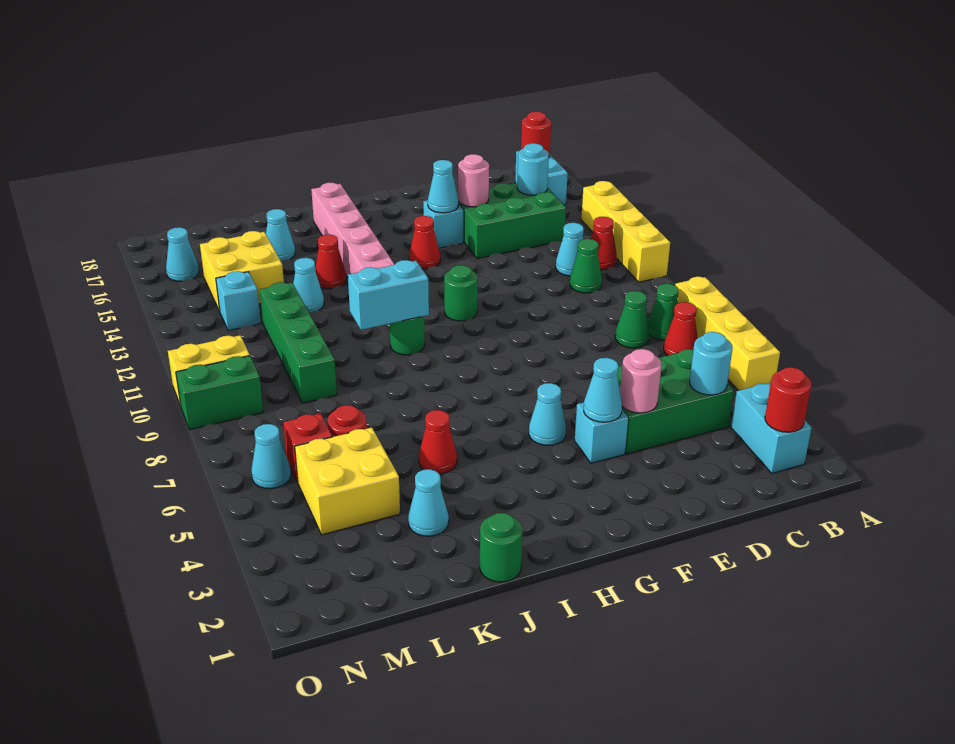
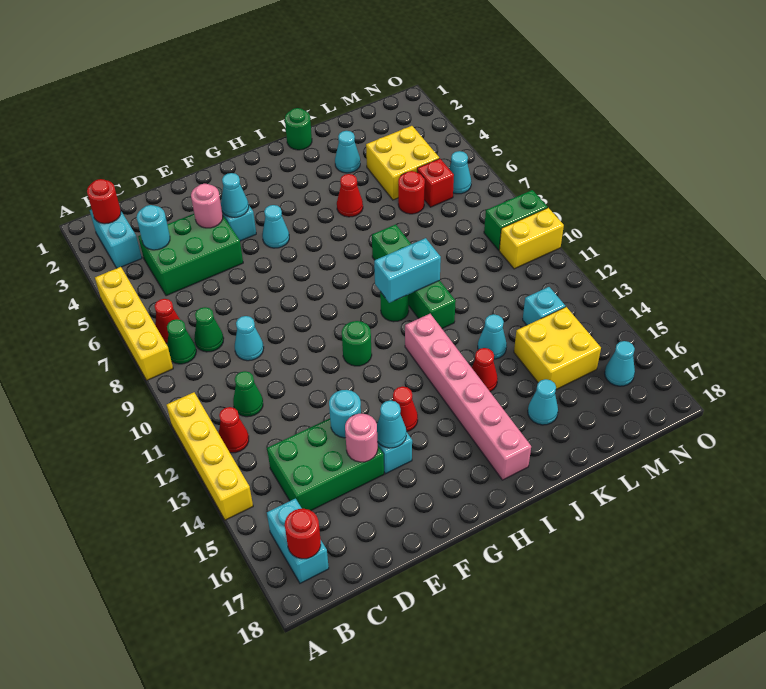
cyan cone C12 level 1 -> cyan cone D9 level 1
cyan round brick C15 level 2 -> cyan round brick E14 level 2
green brick L9:L12 level 1 -> green brick J8:J11 level 1

